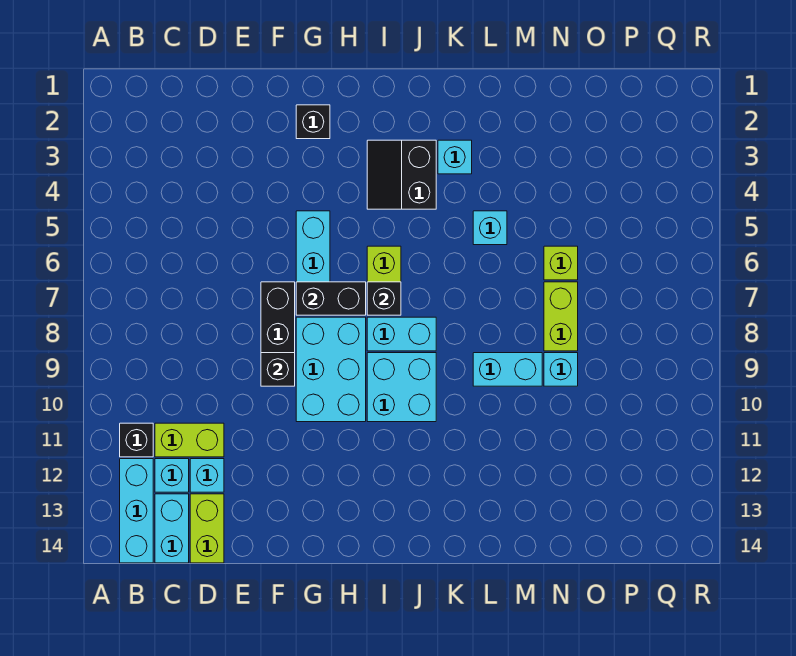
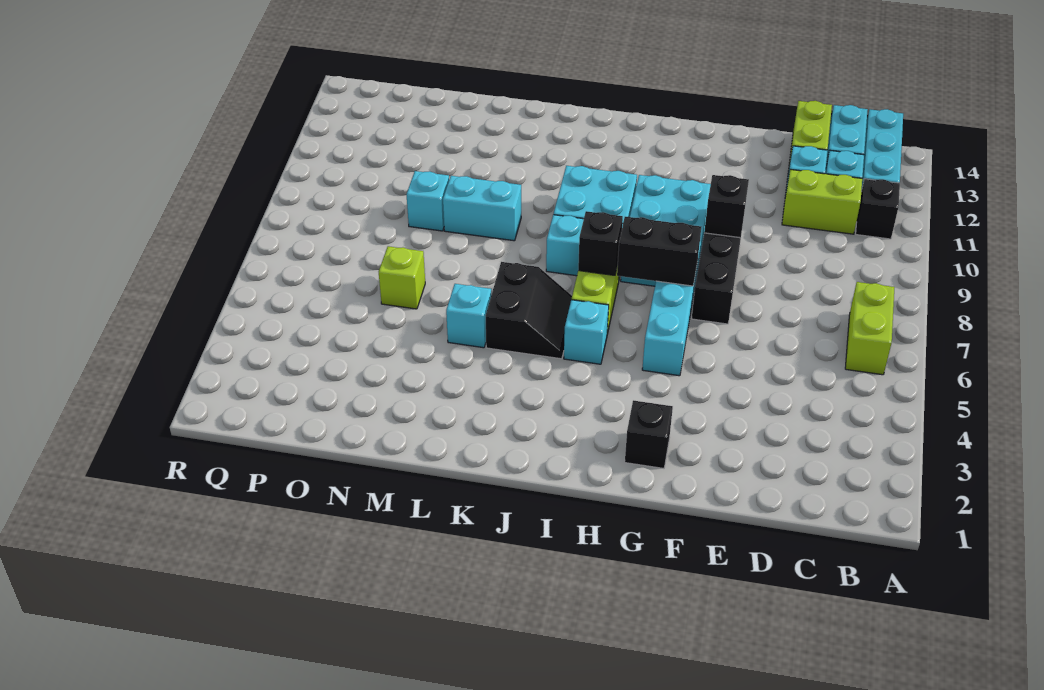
black slope I3:J4 level 1 top J -> black slope J5:K6 level 1 top K
cyan brick K3 level 1 -> cyan brick I5 level 1
lime brick N7:N8 level 1 -> lime brick B6:B7 level 1

